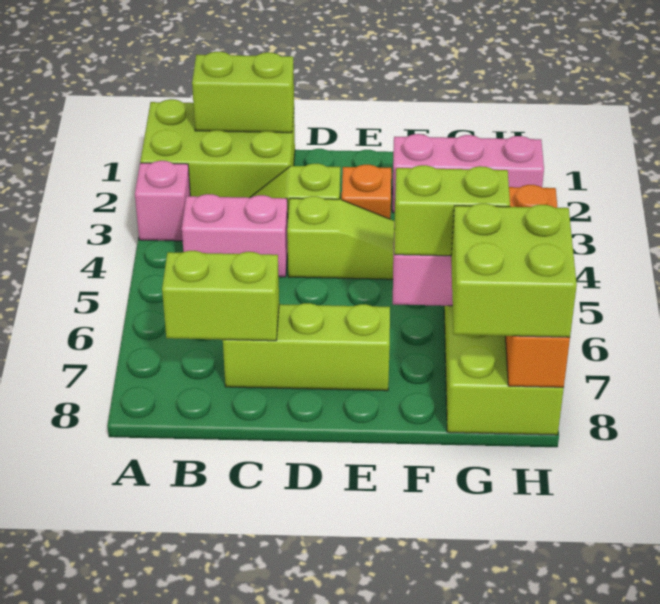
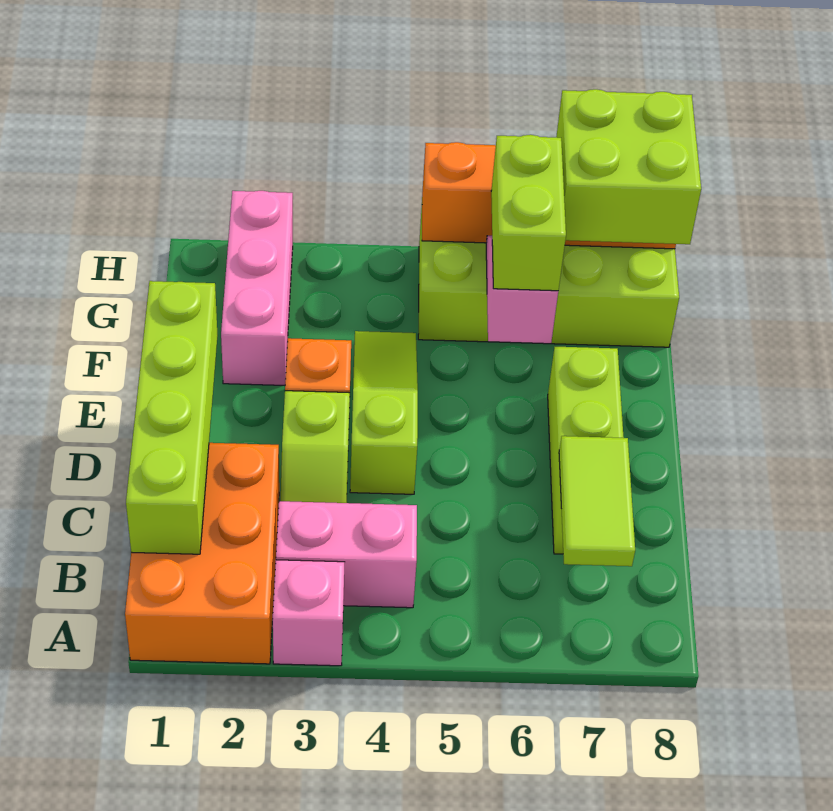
lime brick A1:C2 level 1 -> orange brick A1:C2 level 1
lime brick B1:C1 level 2 -> lime brick B1:E1 level 2
pink brick B4:C4 level 1 -> pink brick B3:B4 level 1
lime brick B7:C7 level 2 -> lime tile B7:C7 level 2

